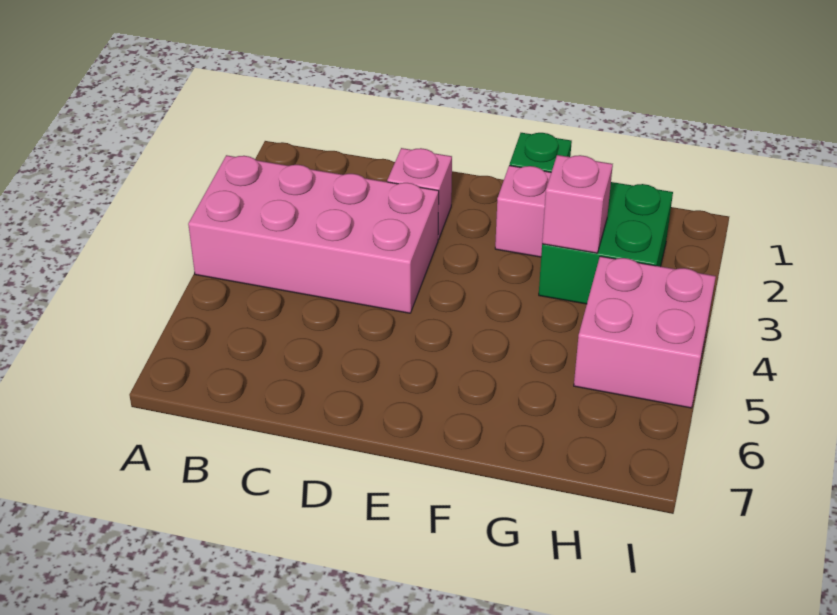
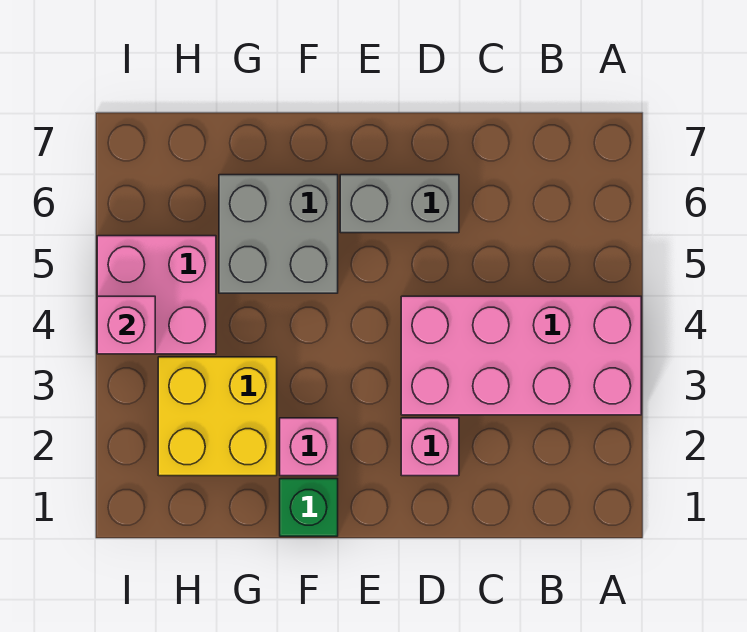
none -> grey brick D6:E6 level 1
none -> grey brick F5:G6 level 1
green brick G2:H3 level 1 -> yellow brick G2:H3 level 1
pink brick G3 level 2 -> pink brick I4 level 2

